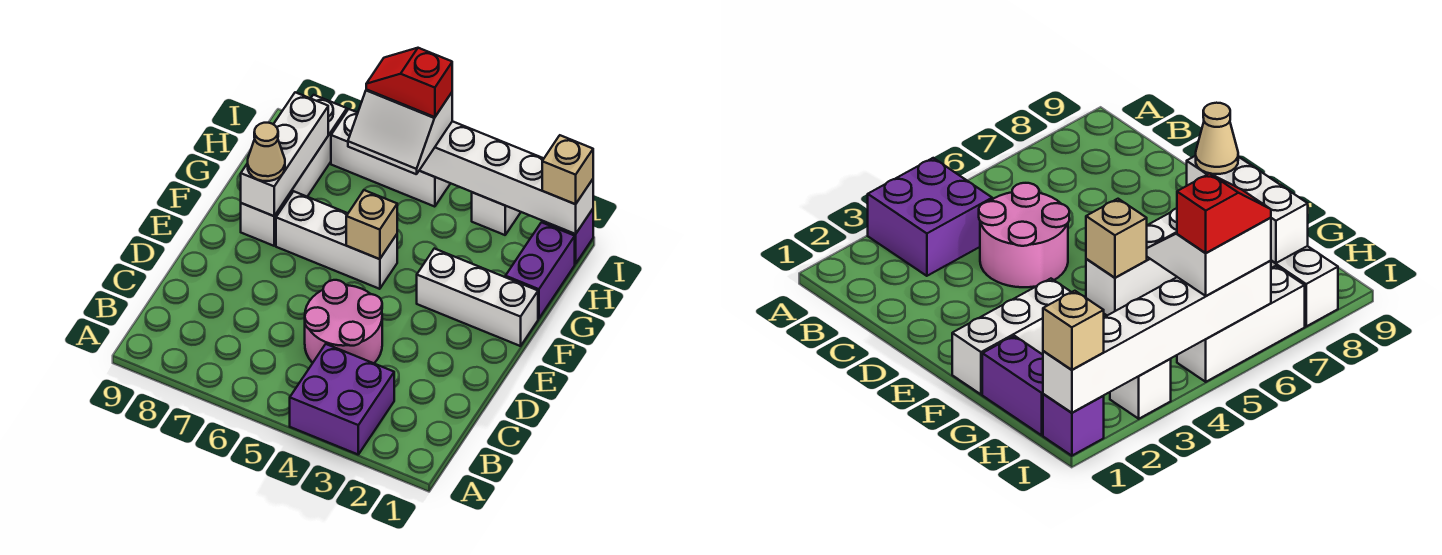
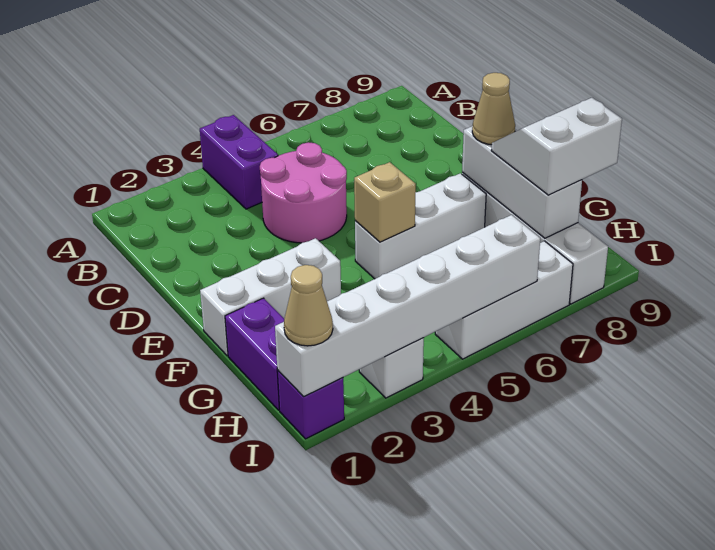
purple brick A3:B4 level 1 -> purple brick A4:B4 level 1
white slope H5:I6 level 3 top I -> white slope G8:H9 level 3 top H
tan brick I1 level 3 -> tan cone I1 level 3
red slope I5:I6 level 4 top 5 -> none

